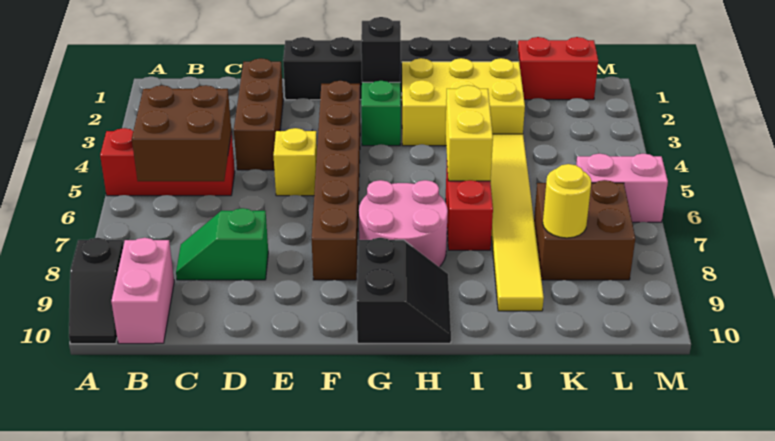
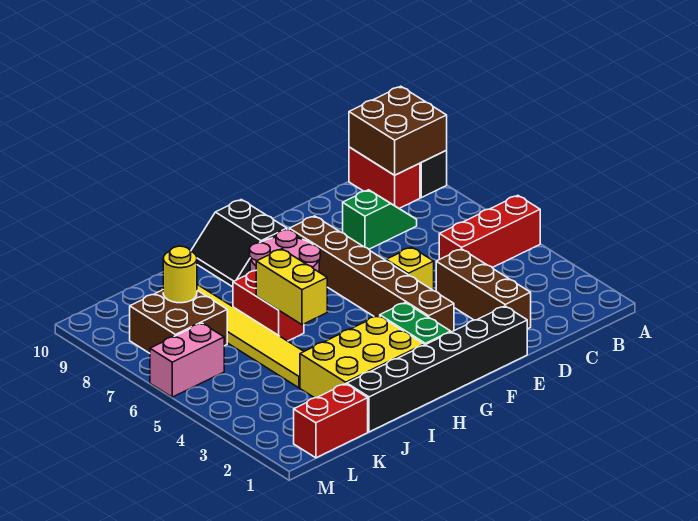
brown brick B5:C6 level 2 -> brown brick A9:B10 level 2
pink brick B9:B10 level 1 -> red brick B9:B10 level 1
black brick G2 level 2 -> none

